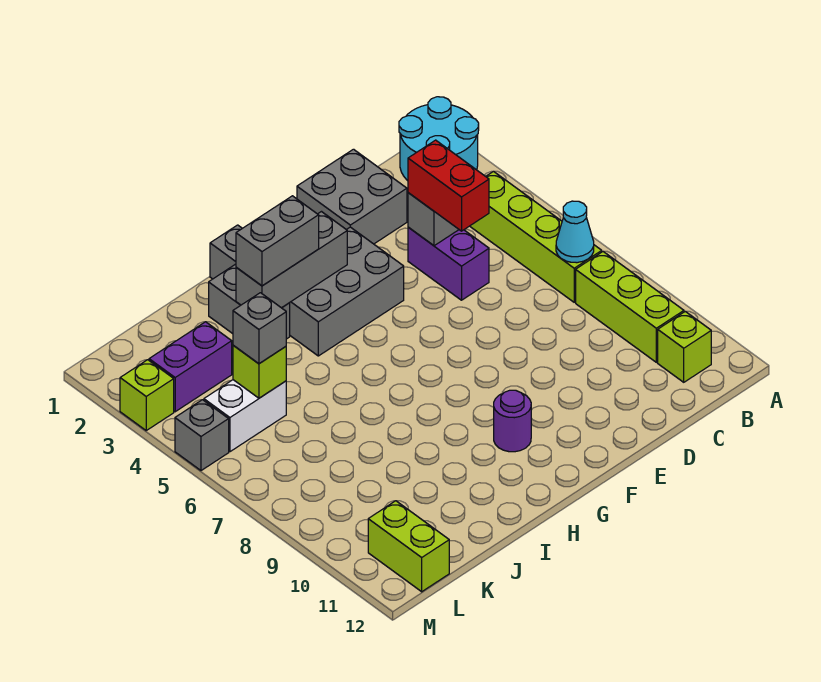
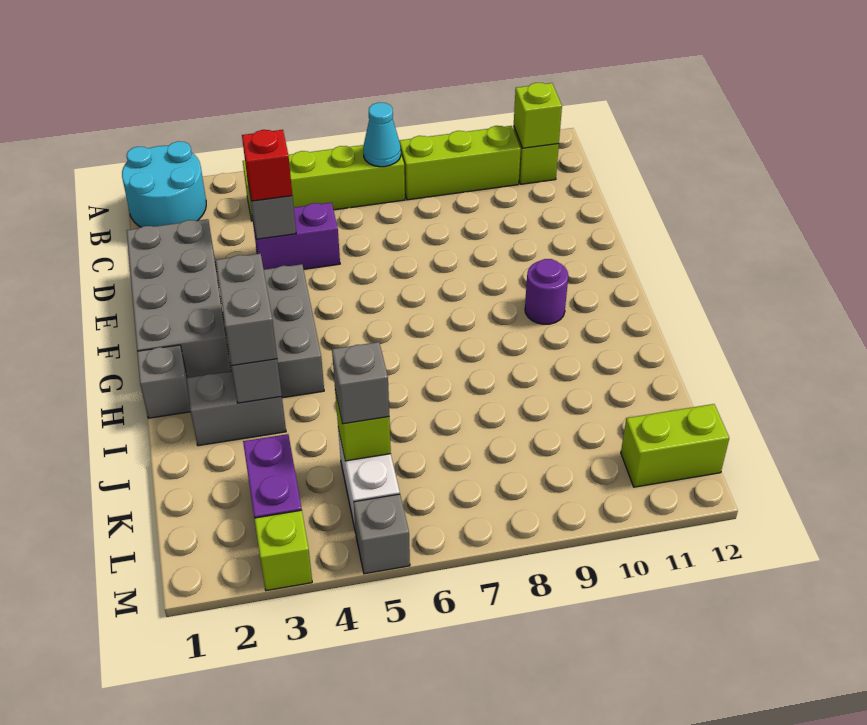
none -> lime brick B11 level 2
grey brick D1:E2 level 1 -> grey brick D1:G2 level 1
red brick D4:D5 level 3 -> red brick D4 level 3

